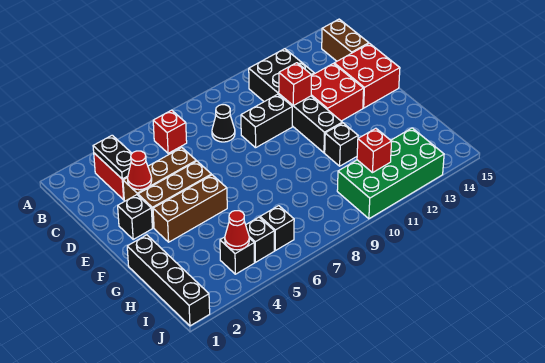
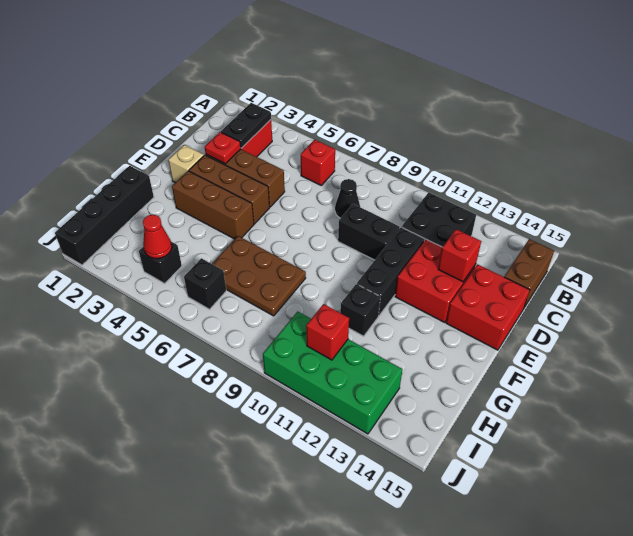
red cone D3 level 2 -> red plate D3 level 2
red brick D11 level 2 -> red brick D13 level 2
black brick E2 level 1 -> tan brick E2 level 1
none -> brown plate G6:H8 level 1
black brick I5 level 1 -> none

